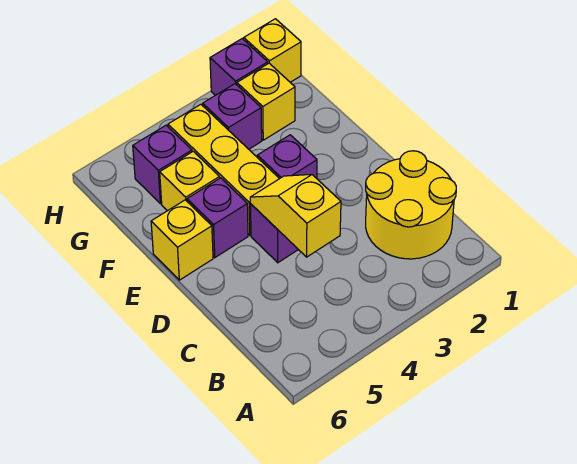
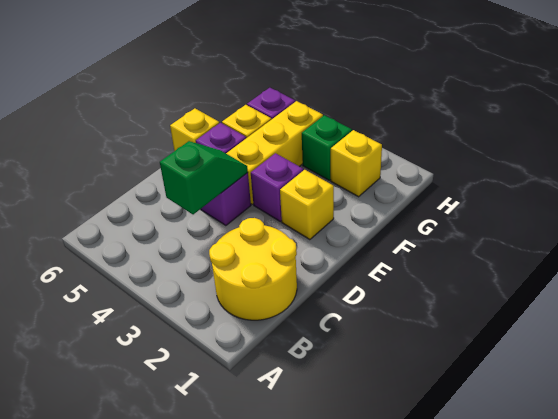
yellow slope C4:D4 level 2 top C -> green slope C4:D4 level 2 top C
purple brick G3 level 1 -> green brick G3 level 1
yellow brick H1 level 1 -> yellow brick E2 level 1
purple brick H2 level 1 -> none

